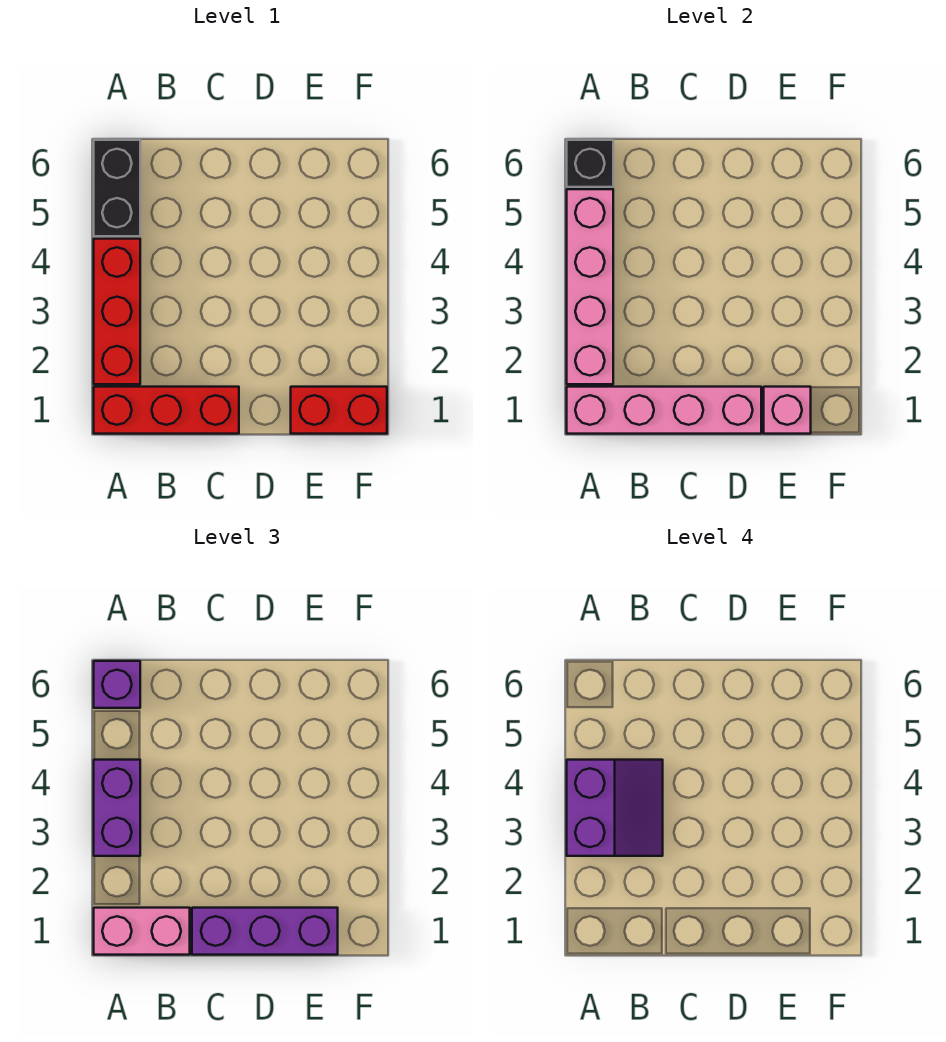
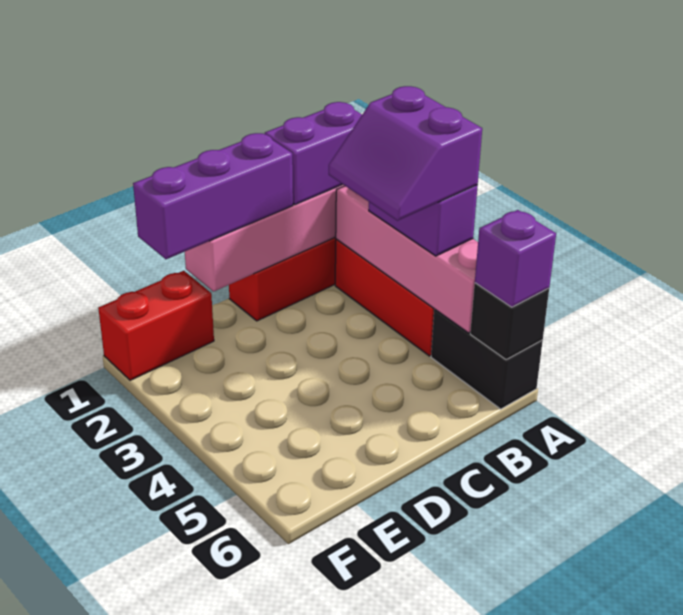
pink brick A1:B1 level 3 -> purple brick A1:B1 level 3
pink brick E1 level 2 -> none

